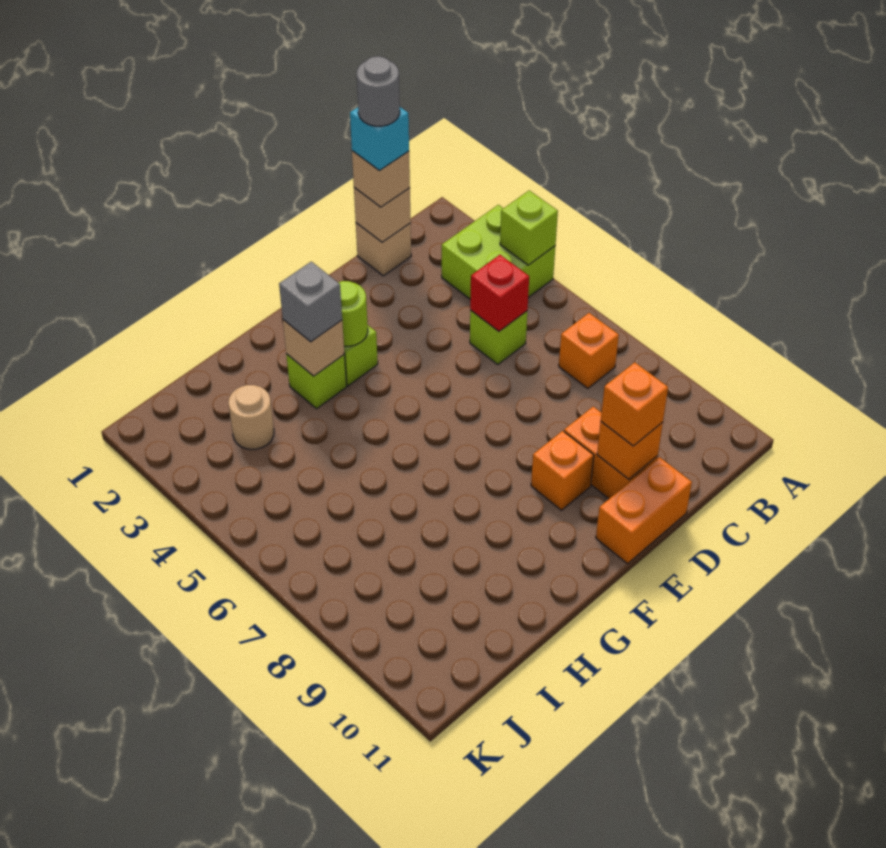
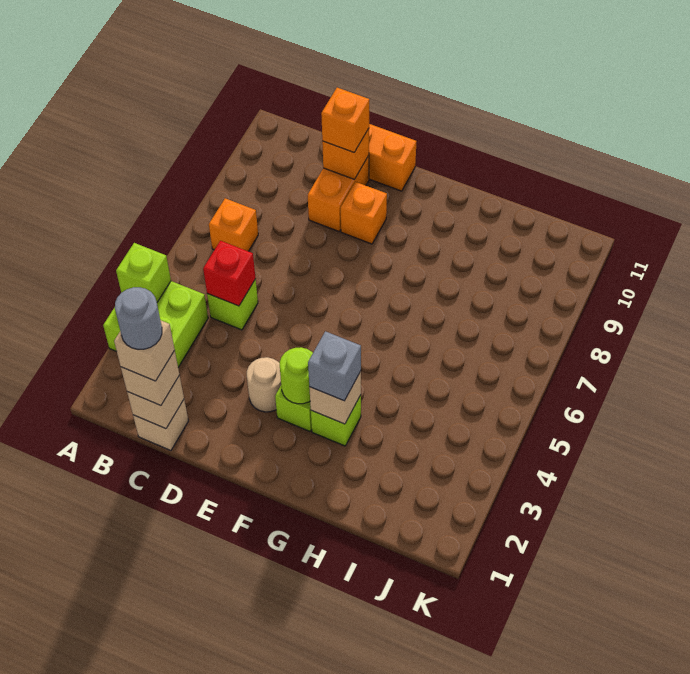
cyan brick C1 level 4 -> tan brick C1 level 4
tan round brick I3 level 1 -> tan round brick E3 level 1

